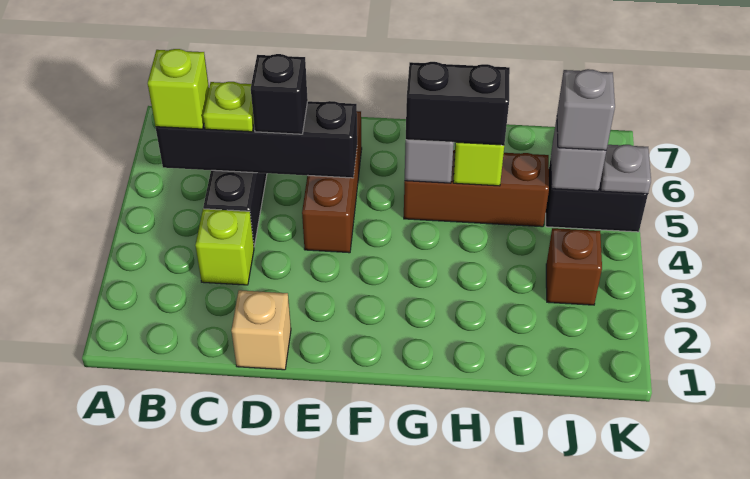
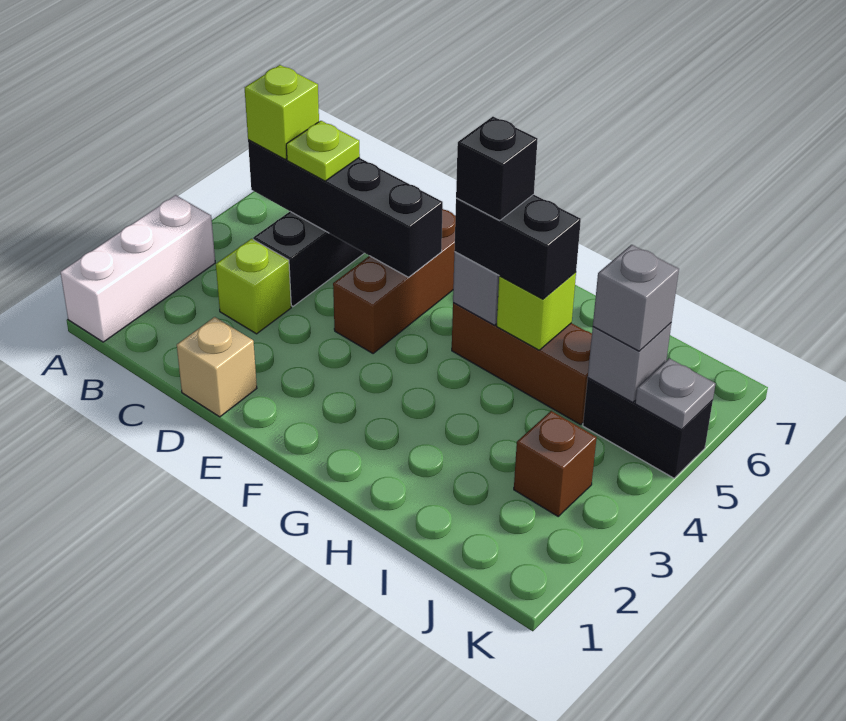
none -> white brick A1:A3 level 1
black brick D5 level 3 -> black brick G5 level 4

